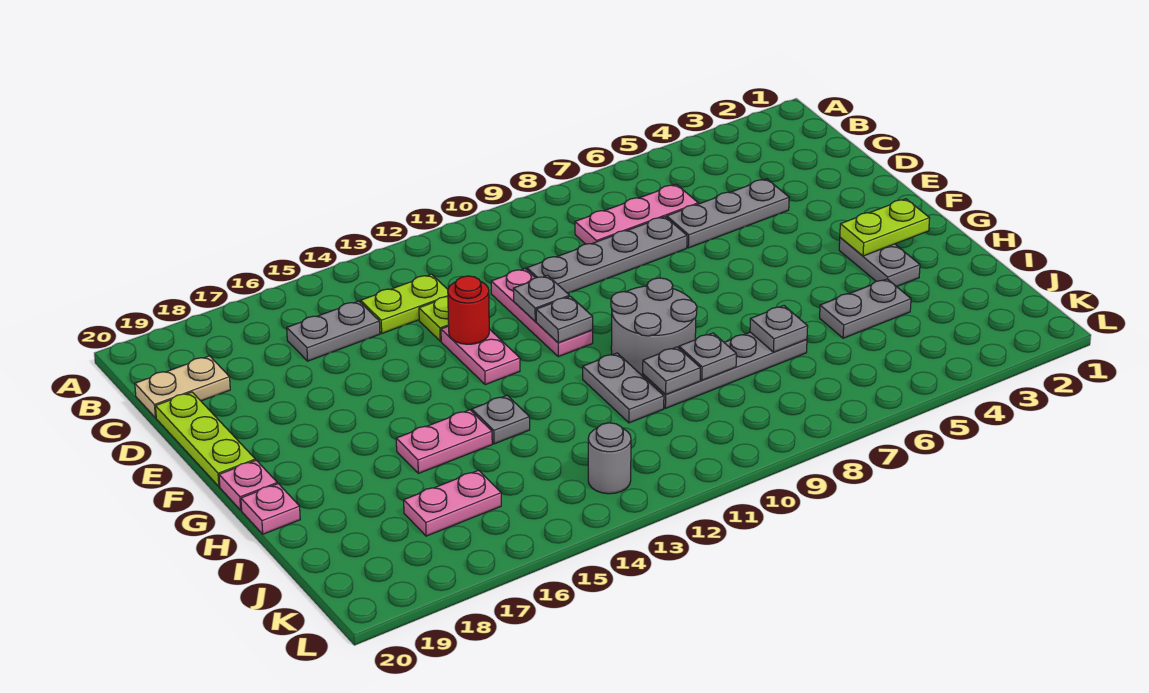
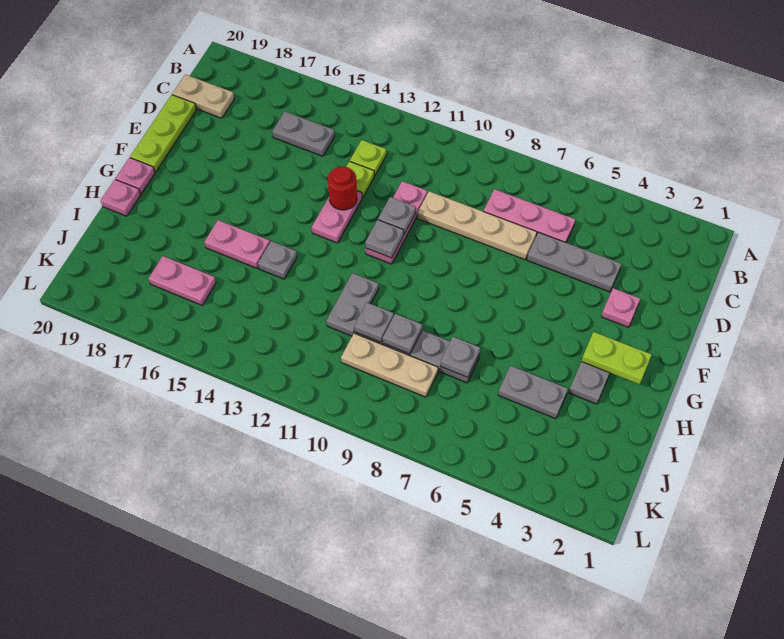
lime plate C13:C14 level 1 -> lime plate C13 level 1
grey plate D7:D10 level 1 -> tan plate D7:D10 level 1
none -> pink plate E3 level 1
grey round brick G9:H10 level 1 -> none
none -> tan plate J8:J10 level 1
grey round brick K13 level 1 -> none

